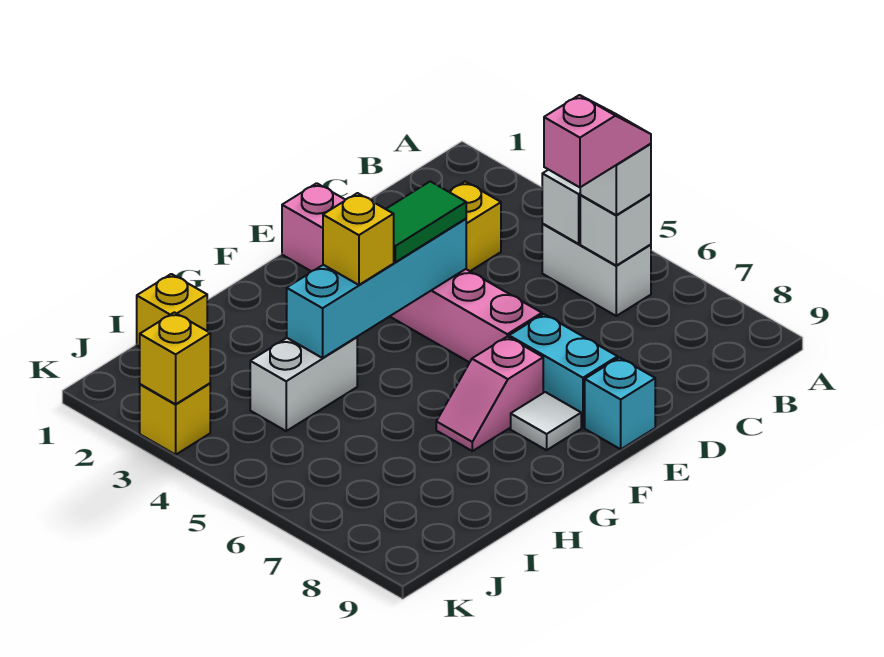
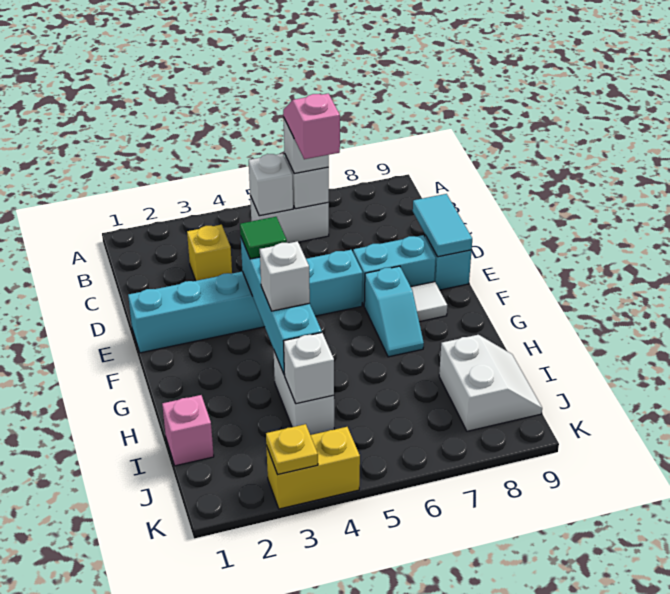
none -> cyan tile D9:E9 level 2
pink brick E1:E6 level 1 -> cyan brick E1:E6 level 1
green tile E4:F4 level 3 -> green tile E4 level 3
pink slope F7:G7 level 1 top F -> cyan slope F7:G7 level 1 top F
yellow brick G4 level 3 -> white brick G4 level 3
yellow brick I1 level 1 -> pink brick I1 level 1
none -> white brick I4 level 2
none -> white slope I8:J9 level 1 top 8
yellow brick K3 level 1 -> yellow brick K3:K4 level 1
yellow brick K3 level 2 -> yellow plate K3 level 2

